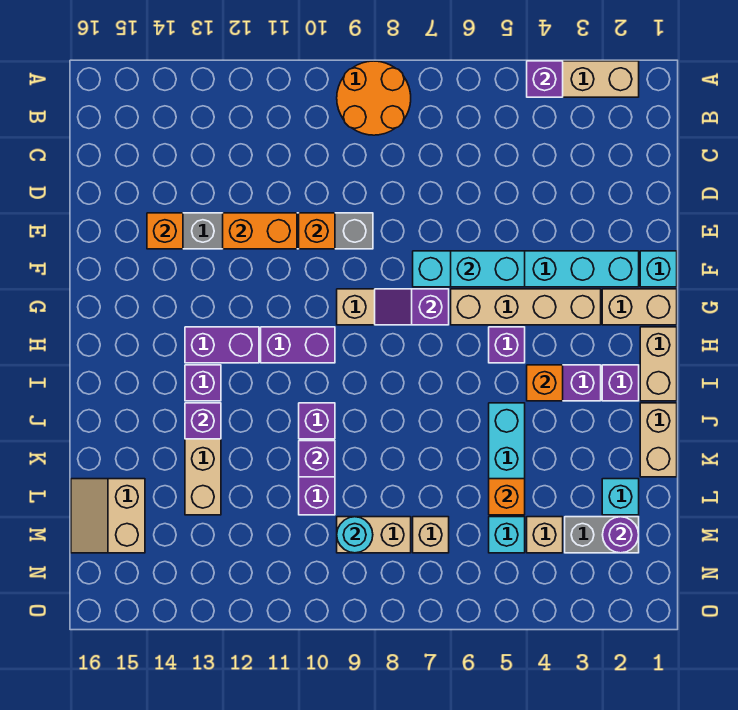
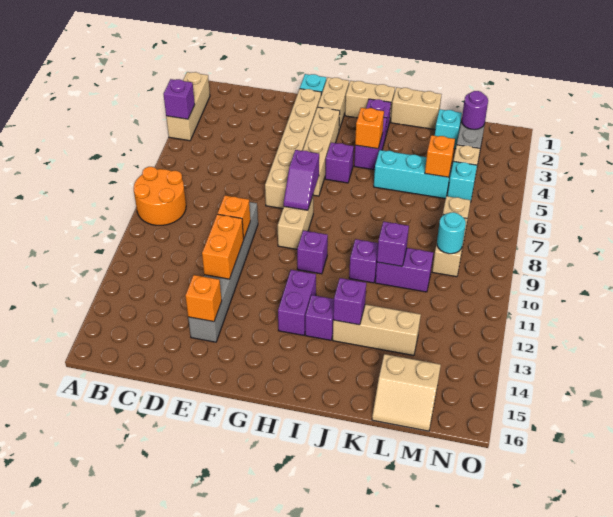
cyan brick F2:F7 level 1 -> tan brick F2:F7 level 1
cyan brick F5:F6 level 2 -> none
purple brick H10:H11 level 1 -> purple brick H10 level 1

